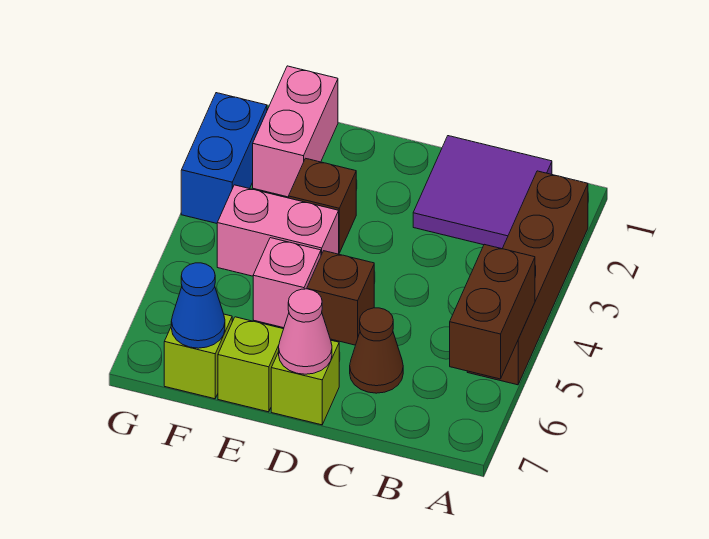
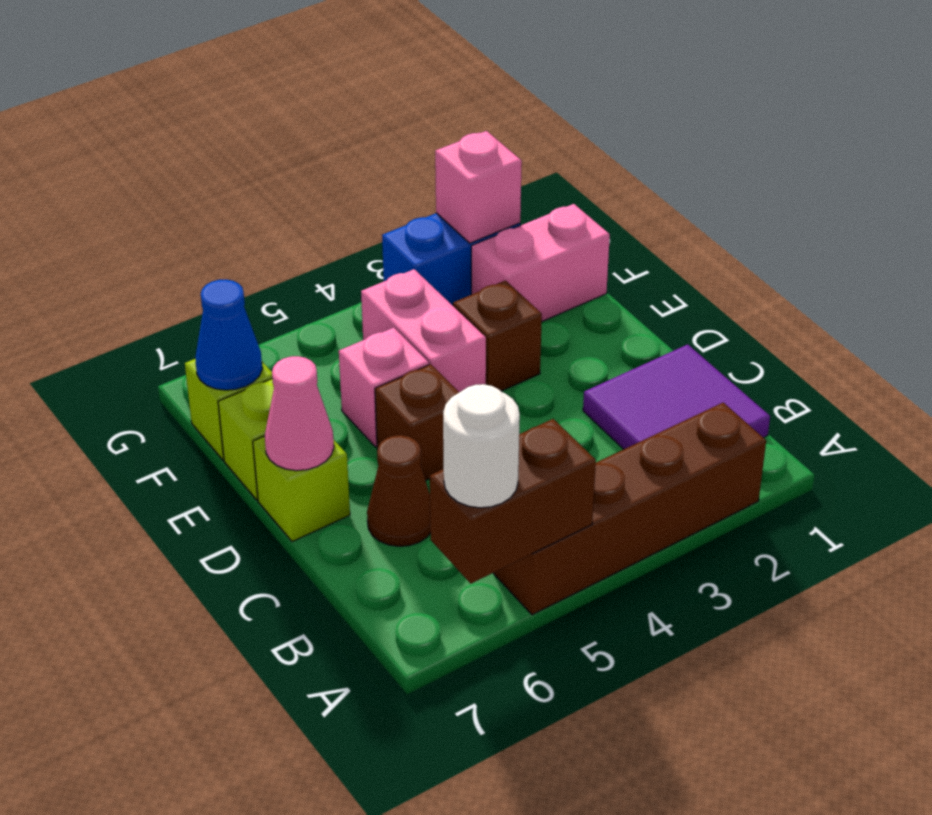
none -> white round brick A6 level 3
none -> pink brick G2 level 2

